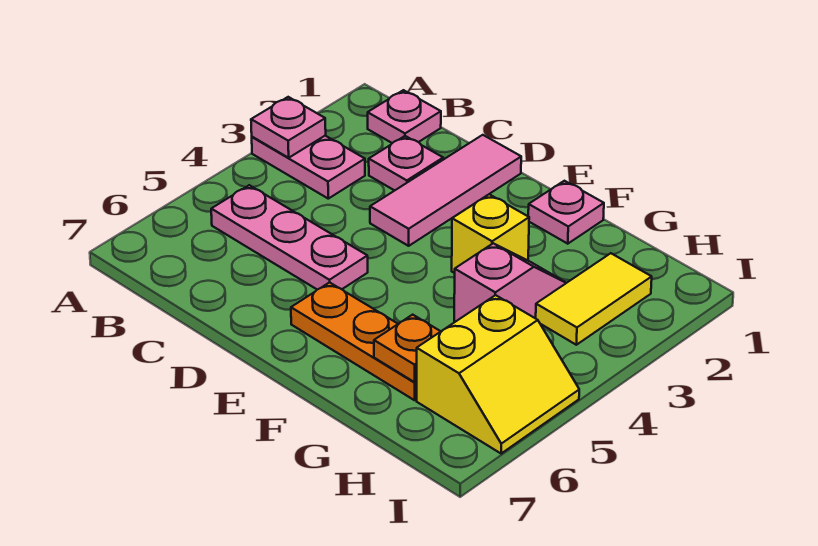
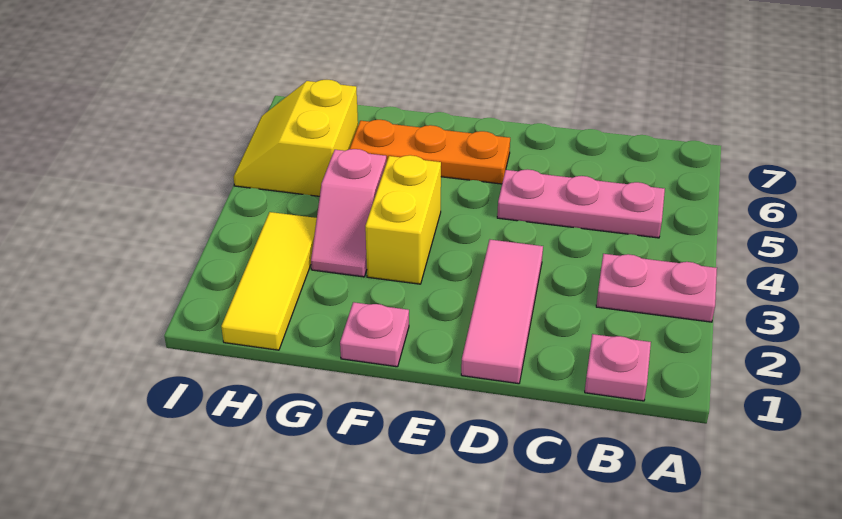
pink plate A3 level 2 -> none
pink plate C2 level 1 -> none
yellow brick F3 level 1 -> yellow brick F3:F4 level 1
orange plate G6 level 2 -> none
yellow tile H2:H3 level 1 -> yellow tile H1:H3 level 1

